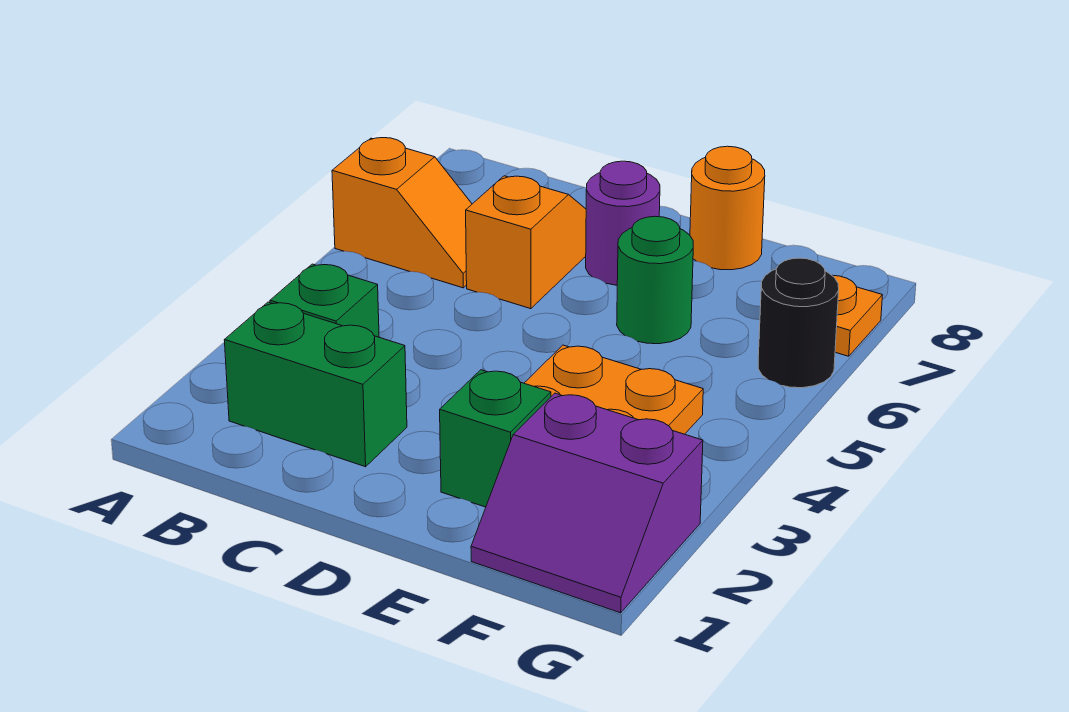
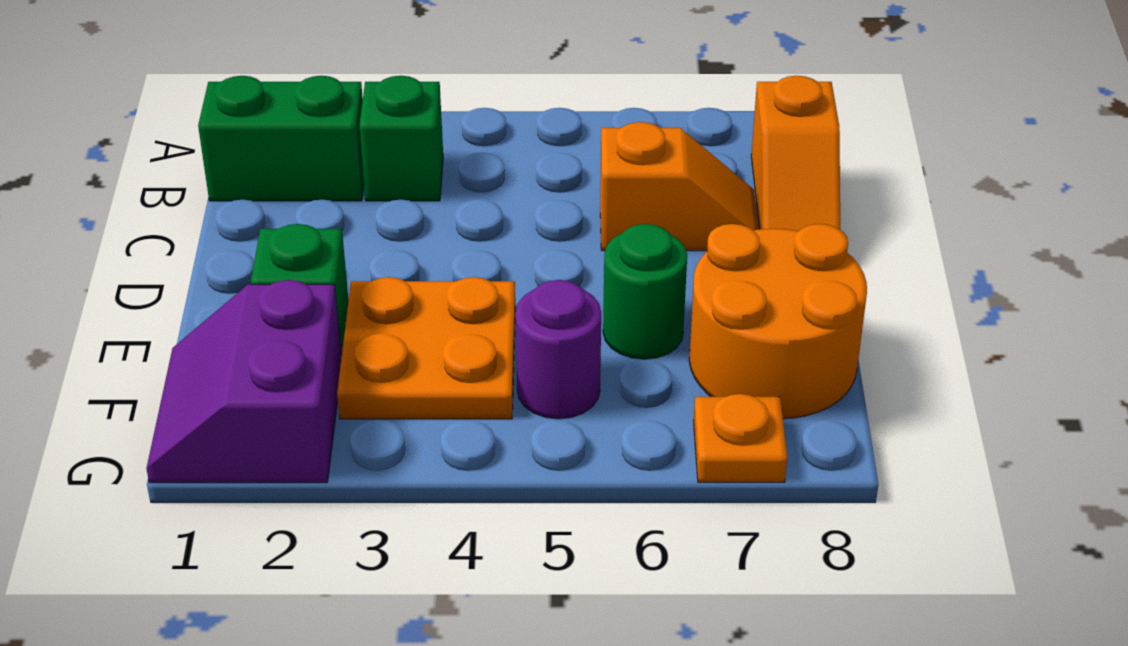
orange slope A6:B6 level 1 top A -> orange slope B8:C8 level 1 top B
green brick B2:C2 level 1 -> green brick B1:B2 level 1
purple round brick D7 level 1 -> purple round brick F5 level 1
orange round brick E8 level 1 -> orange round brick E7:F8 level 1
black round brick G6 level 1 -> none

